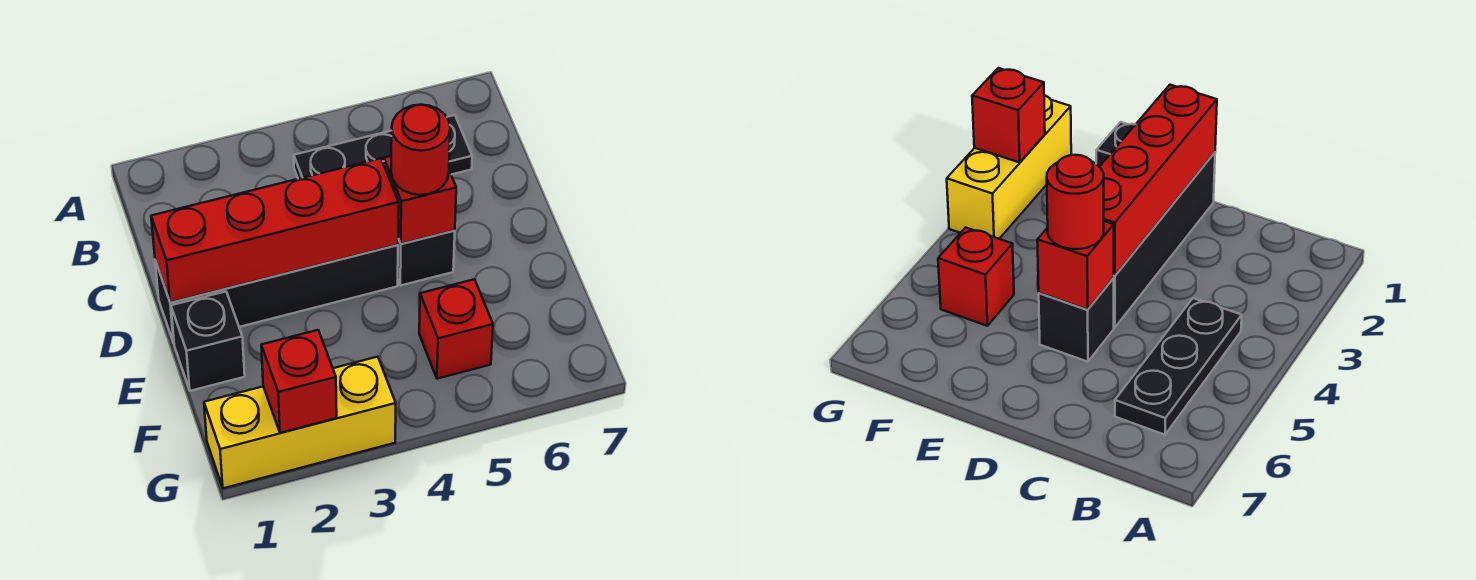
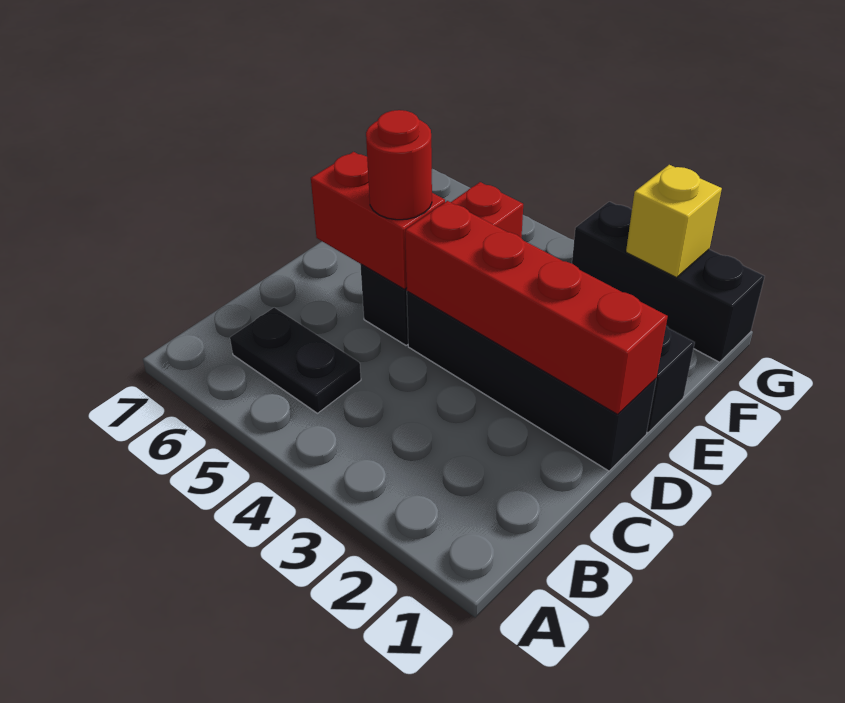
black plate B4:B6 level 1 -> black plate B5:B6 level 1
red brick D5 level 2 -> red brick D5:D6 level 2
yellow brick G1:G3 level 1 -> black brick G1:G3 level 1
red brick G2 level 2 -> yellow brick G2 level 2

